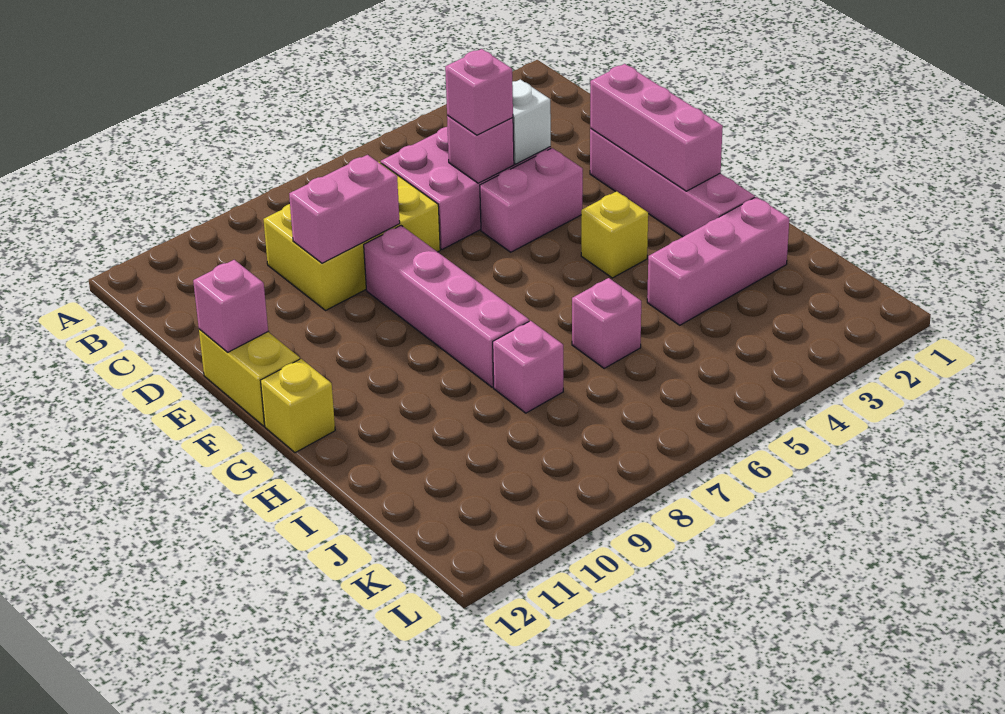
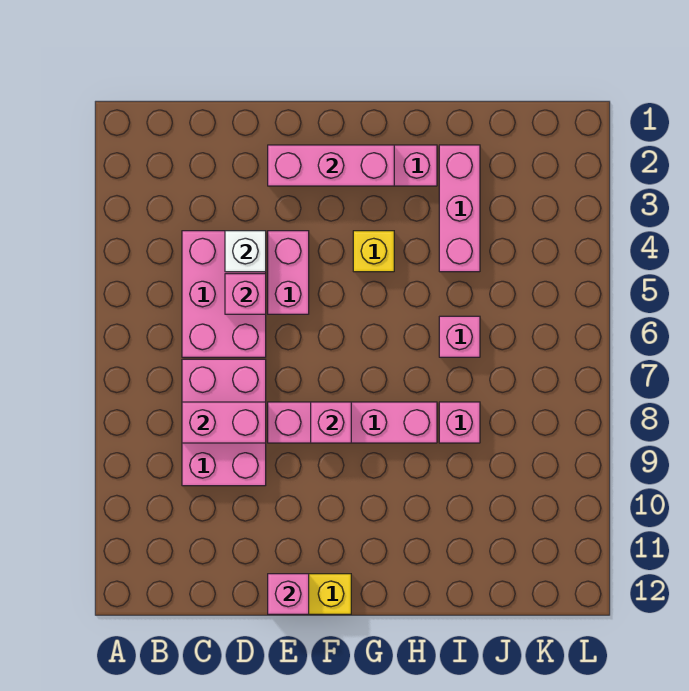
yellow brick C7:D9 level 1 -> pink brick C7:D9 level 1
pink brick D5 level 3 -> pink brick F8 level 2
pink brick D8:D9 level 2 -> pink brick C8:D8 level 2
yellow brick G12 level 1 -> none

